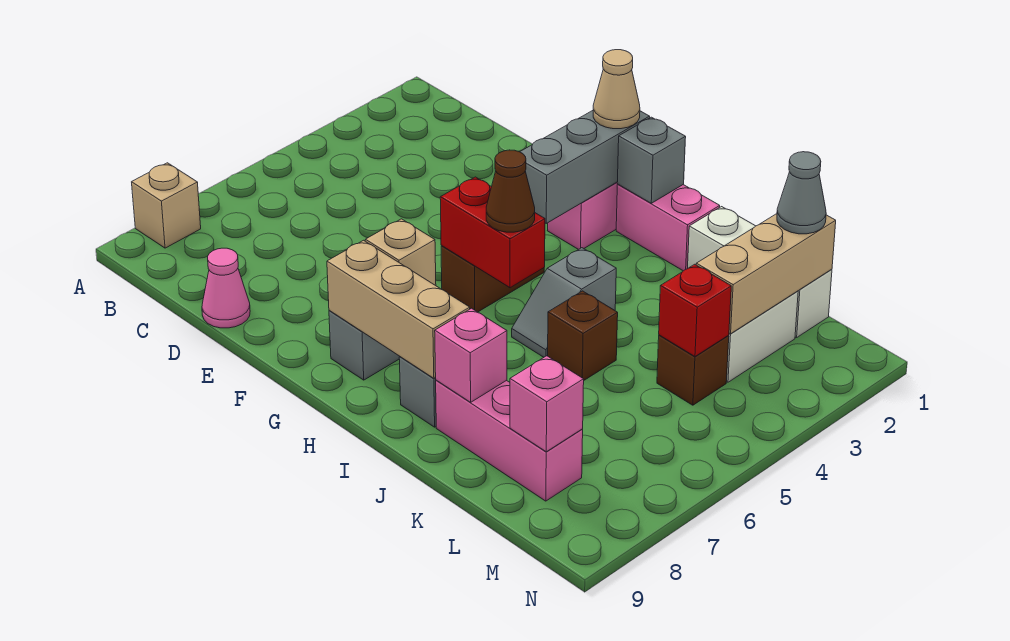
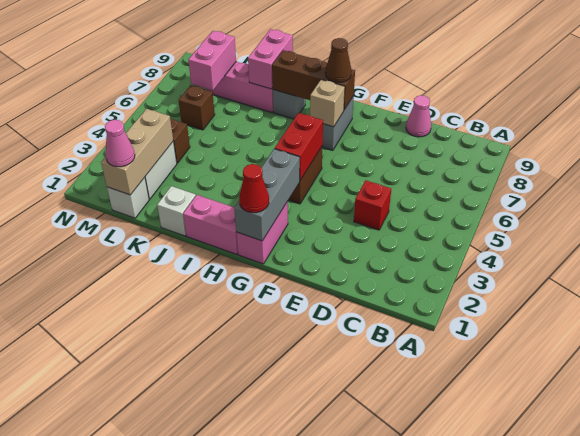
tan brick A8 level 1 -> none
tan cone G1 level 3 -> red cone G1 level 3
red brick G5:H5 level 2 -> red brick G4:G5 level 2
tan brick G8:I8 level 2 -> brown brick G8:I8 level 2
grey brick H1 level 2 -> none
brown cone H5 level 3 -> brown cone G8 level 3
grey slope I4:I5 level 1 top 4 -> none
brown brick J5 level 1 -> brown brick L6 level 1
pink brick J8 level 2 -> pink brick J8:J9 level 2
grey cone L1 level 3 -> pink cone L1 level 3
red brick L4 level 2 -> red brick D4 level 1
pink brick L8 level 2 -> pink brick L7:L8 level 2

